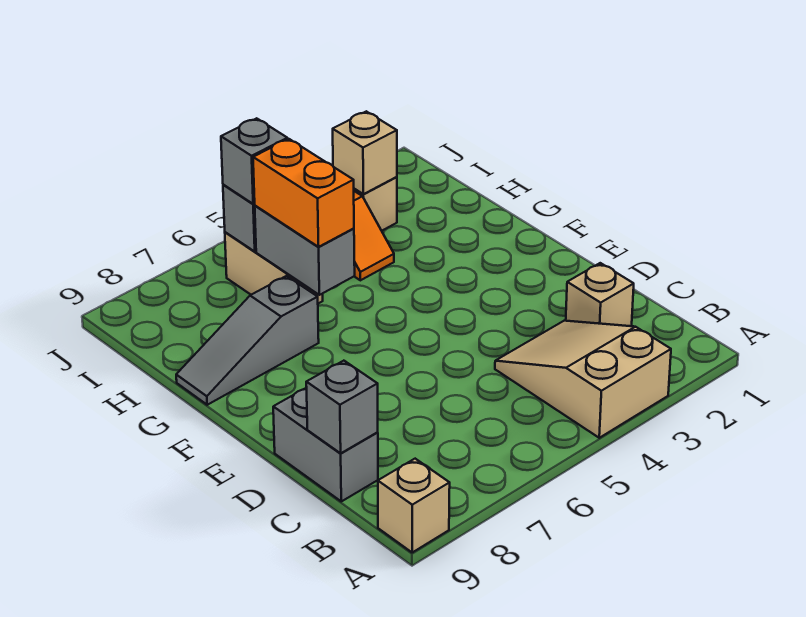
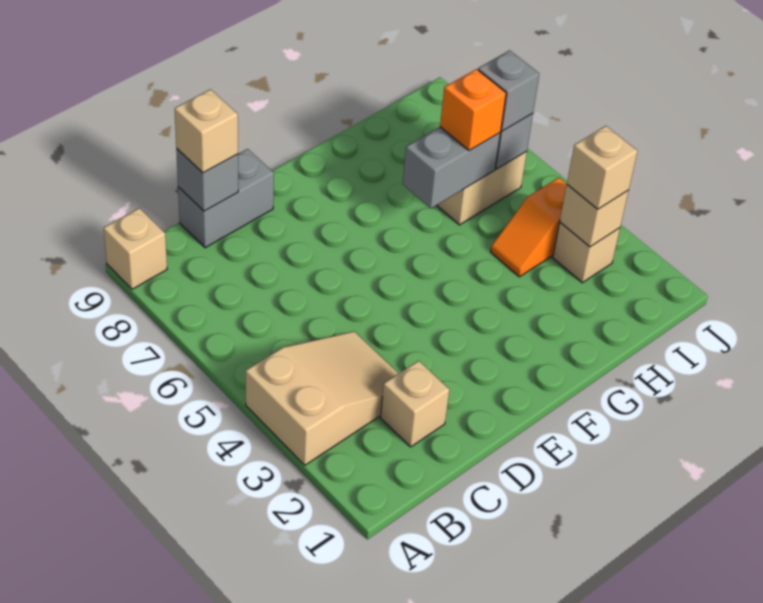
none -> tan brick C9 level 3
orange brick G6:H6 level 3 -> orange brick H6 level 3
grey slope G7:G9 level 1 top 7 -> none
none -> tan brick I3 level 3

